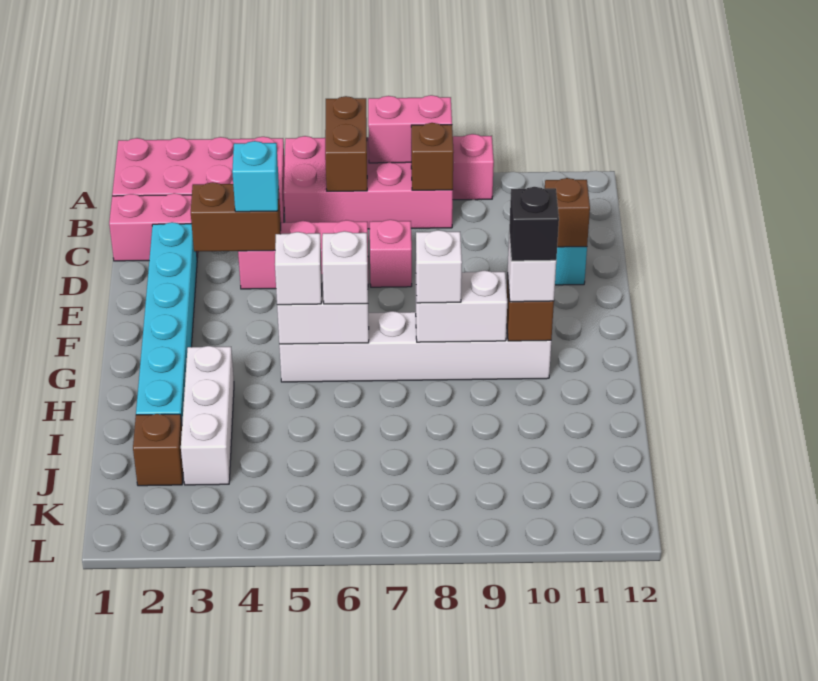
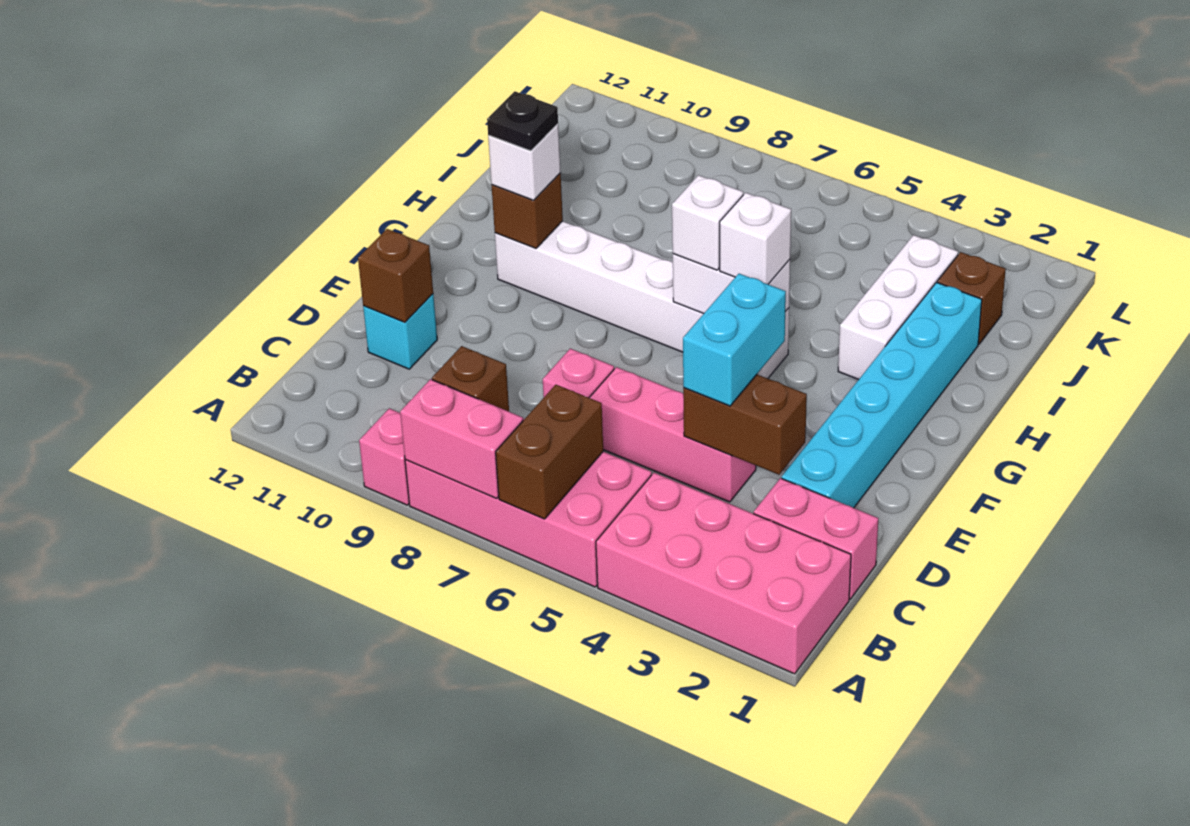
cyan brick D4 level 3 -> cyan brick D4:E4 level 3
white brick G8:G9 level 2 -> none
white brick G8 level 3 -> none
black brick G10 level 4 -> black plate G10 level 4

